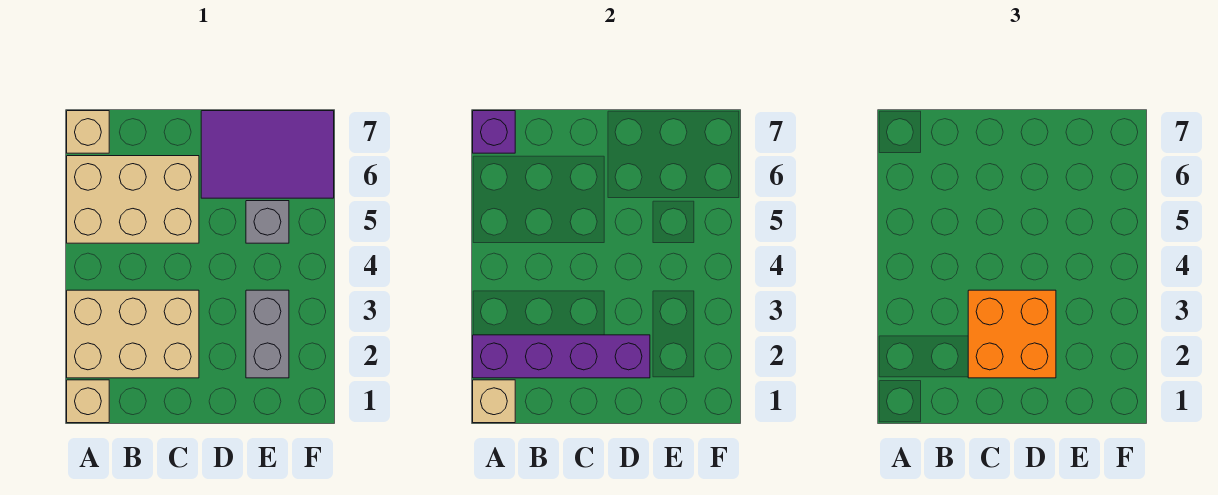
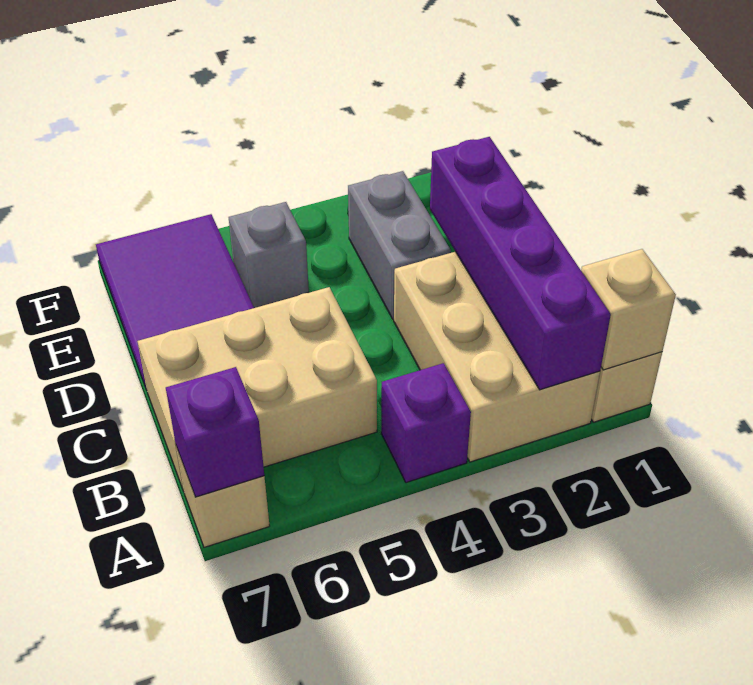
none -> purple brick A4 level 1
tan brick A5:C6 level 1 -> tan brick B5:C7 level 1
orange brick C2:D3 level 3 -> none
grey brick E2:E3 level 1 -> grey brick D3:E3 level 1

